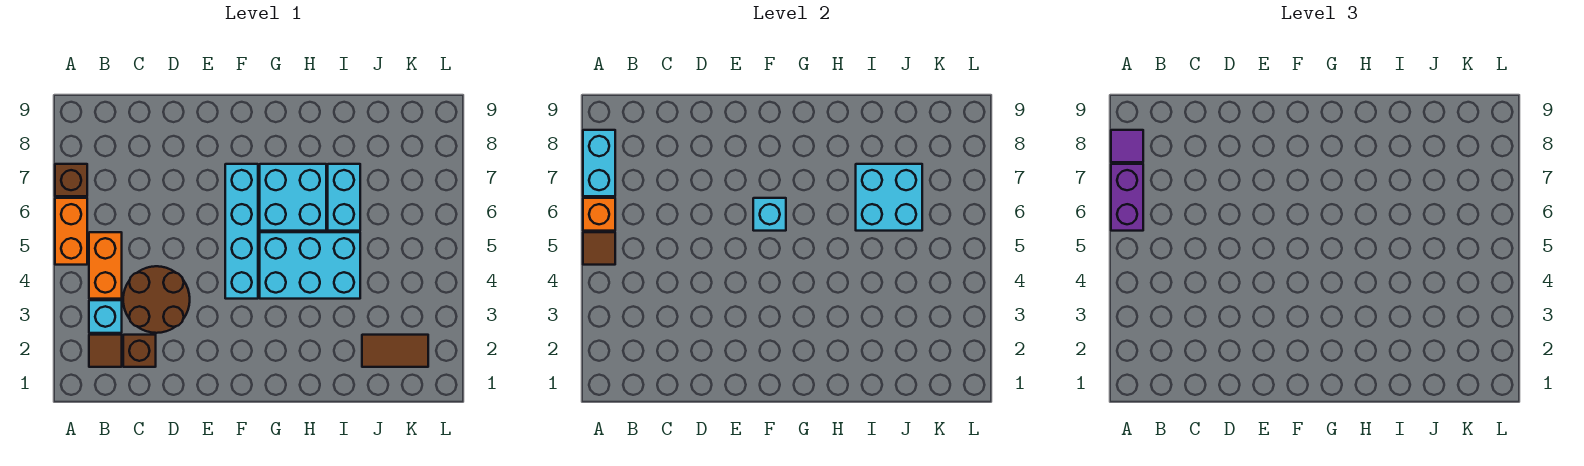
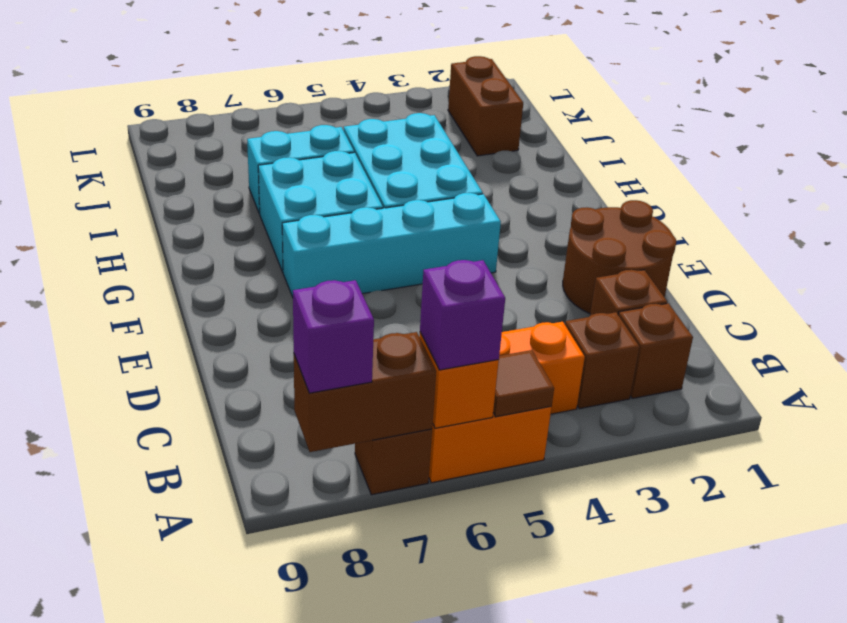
purple brick A6:A7 level 3 -> purple brick A6 level 3
cyan brick A7:A8 level 2 -> brown brick A7:A8 level 2
purple tile A8 level 3 -> purple brick A8 level 3
brown tile B2 level 1 -> brown brick B2 level 1
cyan brick B3 level 1 -> brown brick B3 level 1
brown round brick C3:D4 level 1 -> brown round brick D1:E2 level 1
cyan brick F6 level 2 -> none
cyan brick I6:J7 level 2 -> none
brown tile J2:K2 level 1 -> brown brick J2:K2 level 1

